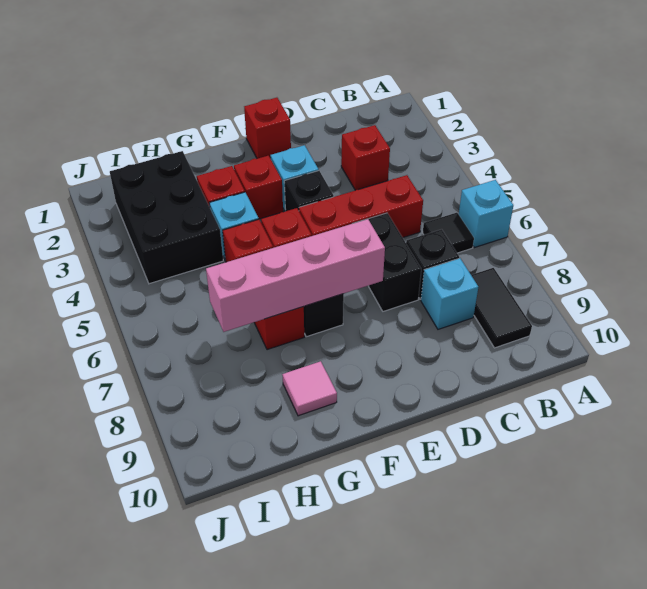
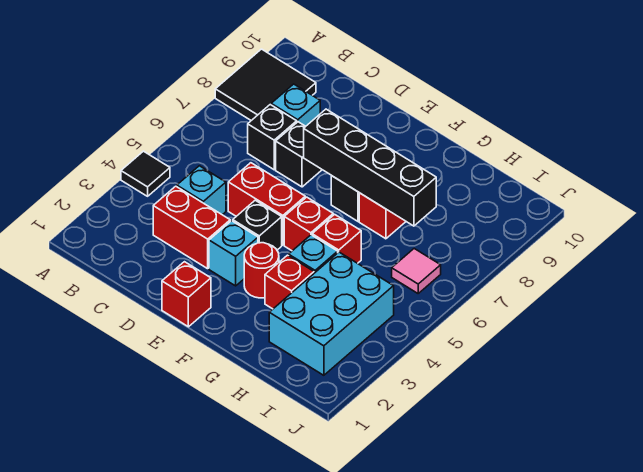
cyan brick A6 level 1 -> cyan brick C4 level 1
black tile B6 level 1 -> black tile A4 level 1
black tile B8:B9 level 1 -> black tile A8:B9 level 1
red brick C3 level 1 -> red brick C3:D3 level 1
red brick C5:E5 level 1 -> red brick D5:E5 level 1
black brick D6:D7 level 1 -> black brick D7 level 1
pink brick E7:H7 level 2 -> black brick E7:H7 level 2
red brick F3 level 1 -> red round brick F3 level 1
pink tile G9 level 1 -> pink tile I6 level 1
black brick H2:I4 level 1 -> cyan brick H2:I4 level 1

